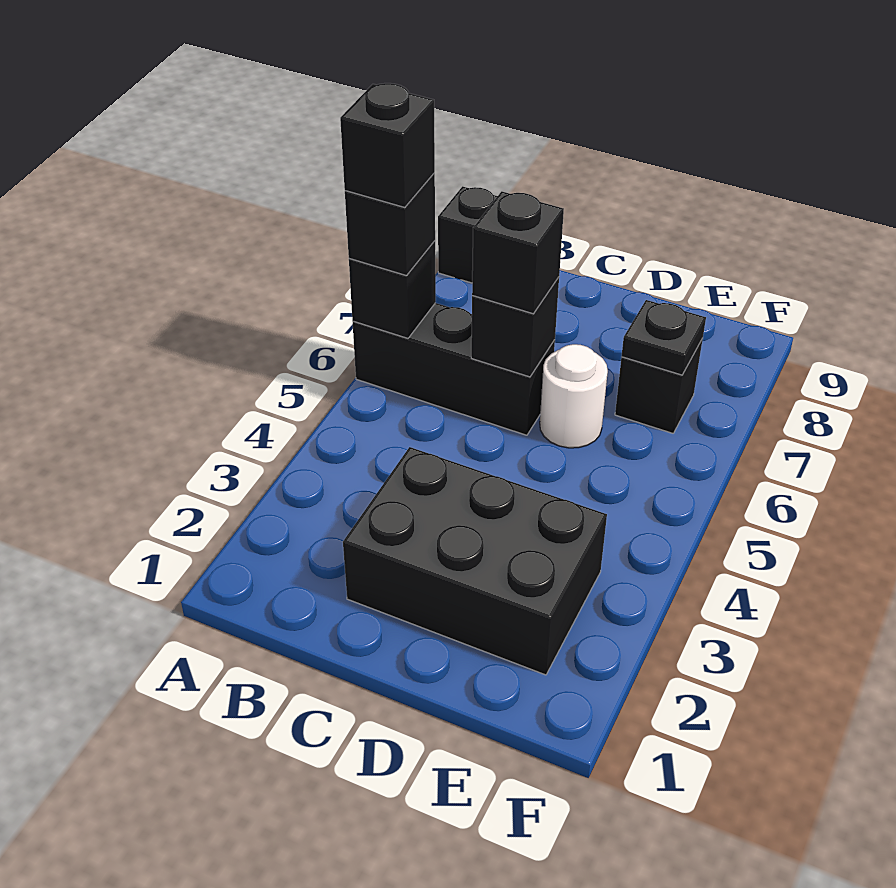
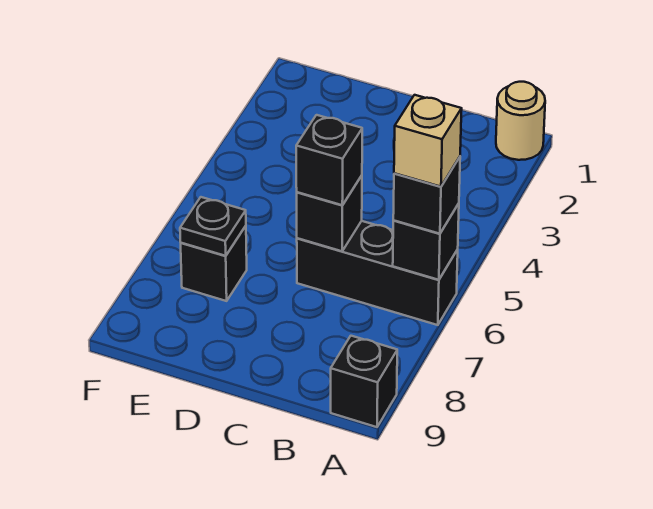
none -> tan round brick A1 level 1
black brick A6 level 4 -> tan brick A6 level 4
black brick C2:E3 level 1 -> none
white round brick D6 level 1 -> none

